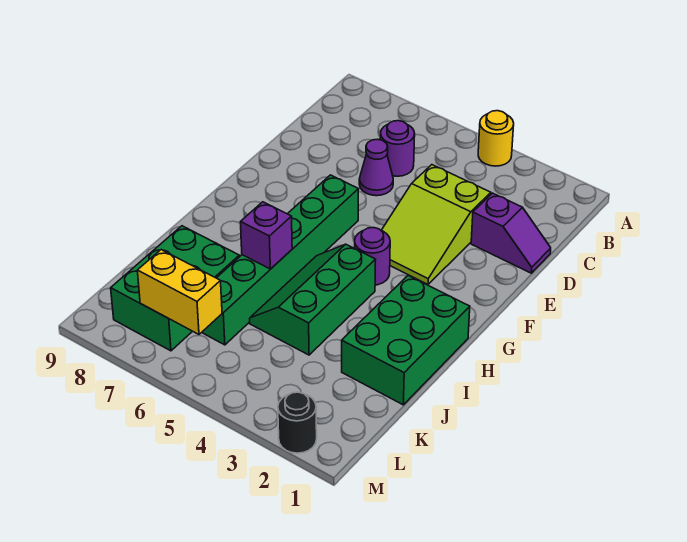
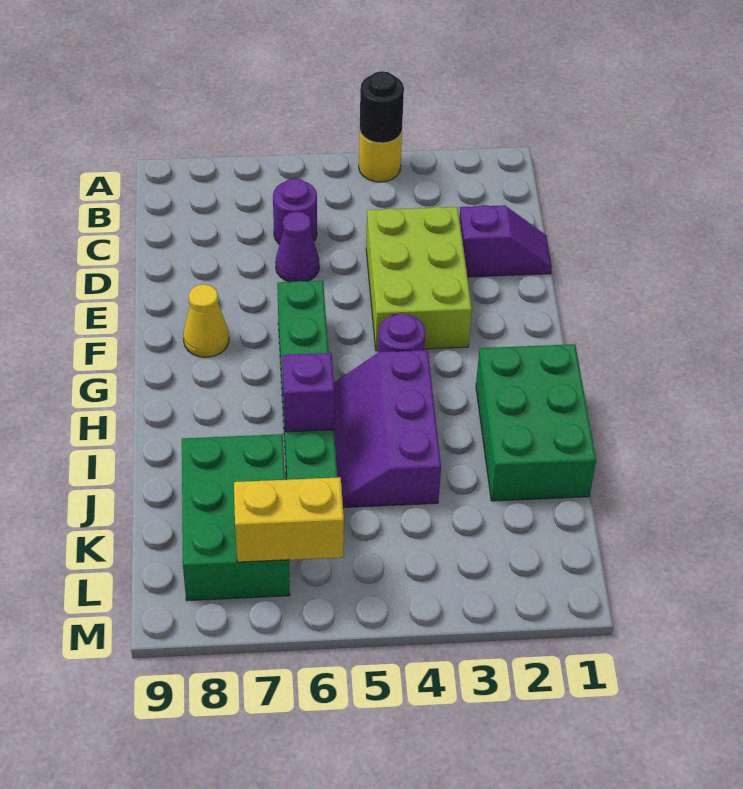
lime slope D3:F4 level 1 top D -> lime brick D3:F4 level 1
none -> yellow cone F8 level 1
green slope H4:J5 level 1 top 4 -> purple slope H4:J5 level 1 top 4
black round brick M2 level 1 -> black round brick A4 level 2

